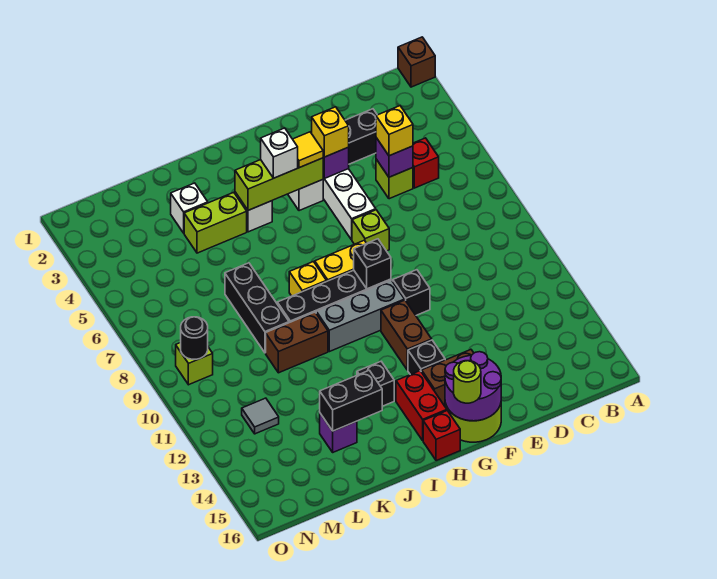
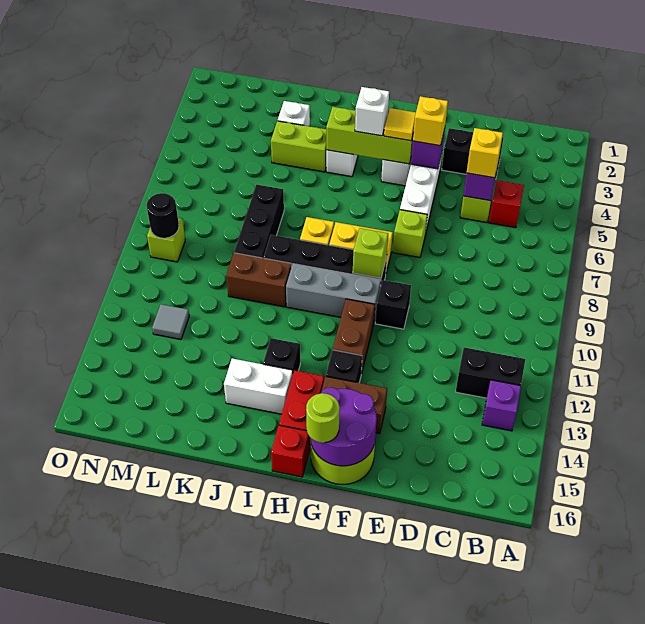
brown brick A1 level 1 -> none
black brick G9 level 2 -> lime brick G9 level 2
none -> white brick I14:J14 level 1
black brick J14:K14 level 2 -> black brick B12:C12 level 1
purple brick K14 level 1 -> purple brick B13 level 1

